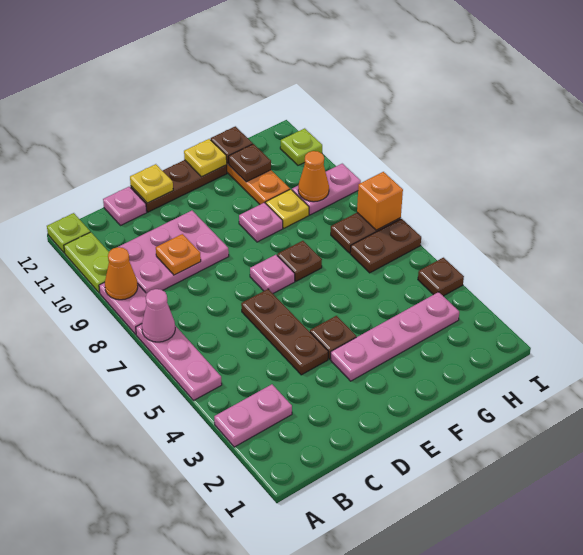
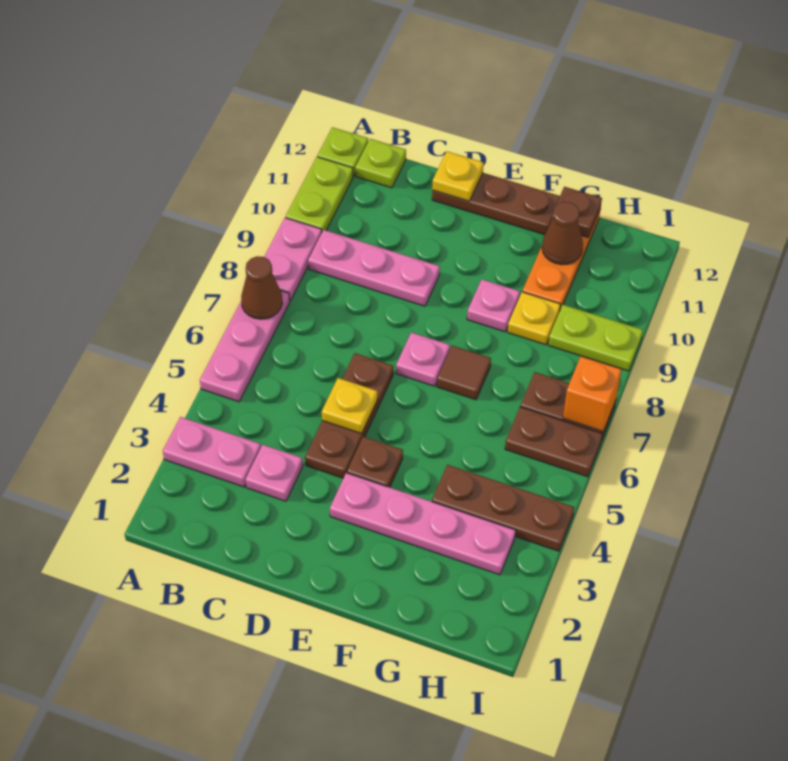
pink cone A7 level 2 -> brown cone A7 level 2
orange cone A9 level 2 -> none
pink plate B9:D10 level 1 -> pink plate B9:D9 level 1
orange plate C9 level 2 -> none
pink plate C12 level 1 -> pink plate C3 level 1
brown plate F7 level 1 -> brown tile F7 level 1
yellow plate F12 level 2 -> yellow plate D5 level 2
brown plate G11 level 2 -> brown cone G11 level 2
pink plate H9:I9 level 1 -> lime plate H9:I9 level 1
orange cone H9 level 2 -> none
brown plate I4 level 1 -> brown plate G4:I4 level 1
lime plate I11 level 1 -> lime plate B12 level 1

